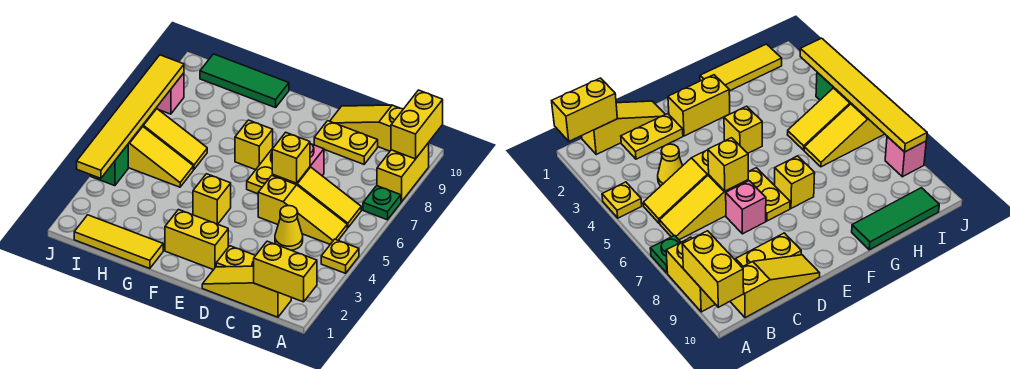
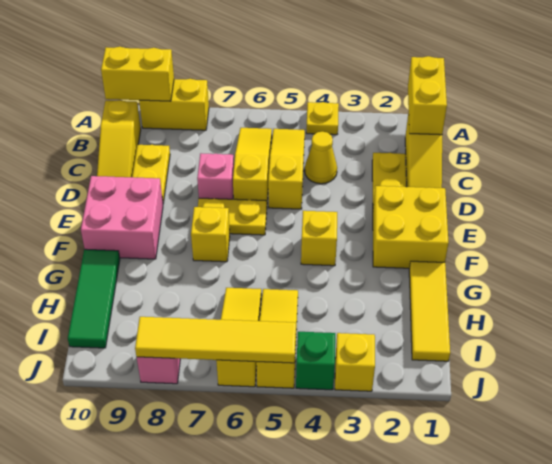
green plate A7 level 1 -> none
yellow brick D6 level 2 -> yellow brick J3 level 1
yellow brick E2:F2 level 1 -> yellow brick E1:F2 level 1
none -> pink brick E9:F10 level 1
yellow tile J3:J8 level 2 -> yellow tile J5:J8 level 2

